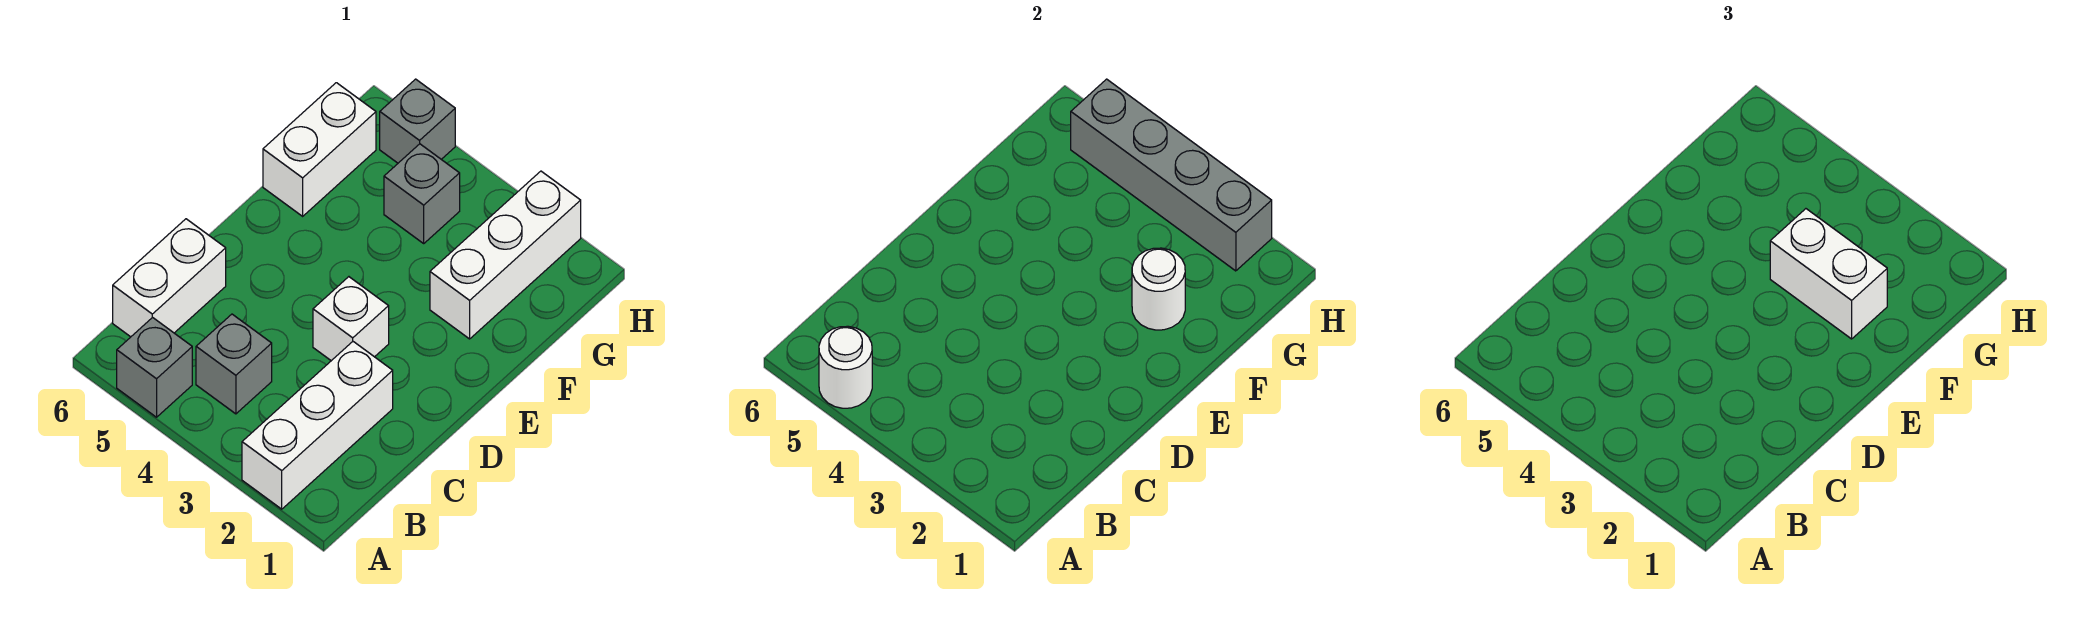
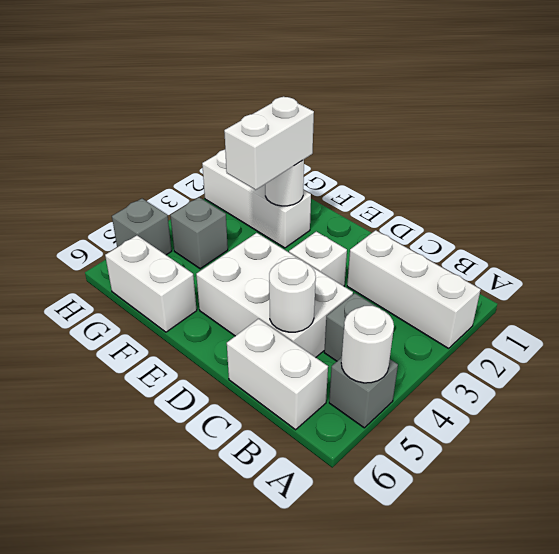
none -> white brick C4:E5 level 1
none -> white round brick C5 level 2
grey brick H2:H5 level 2 -> none

